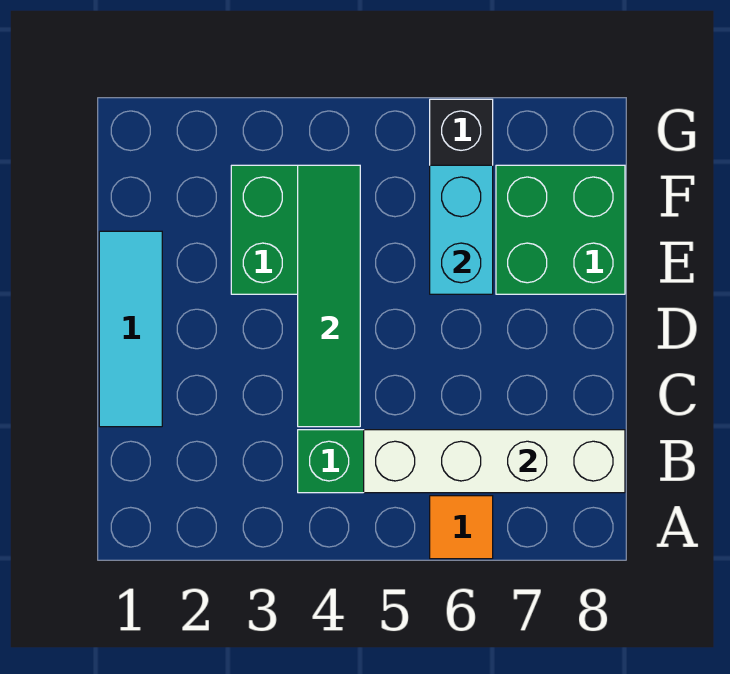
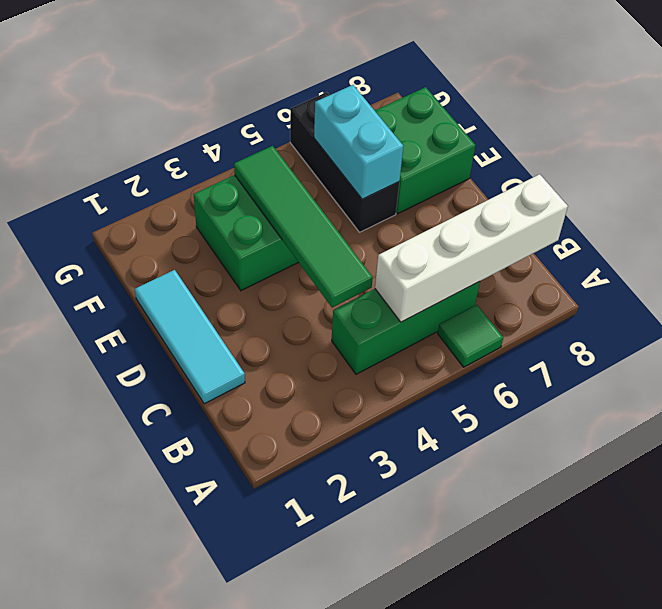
orange tile A6 level 1 -> green tile A6 level 1

